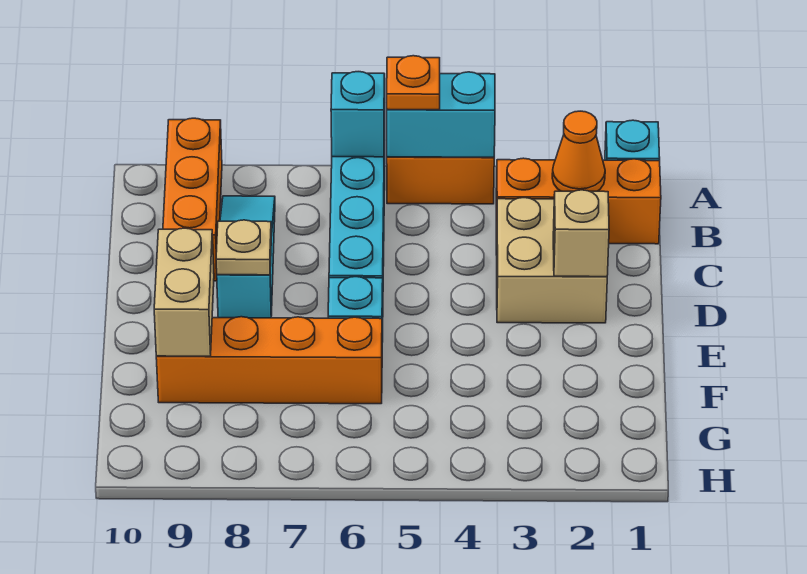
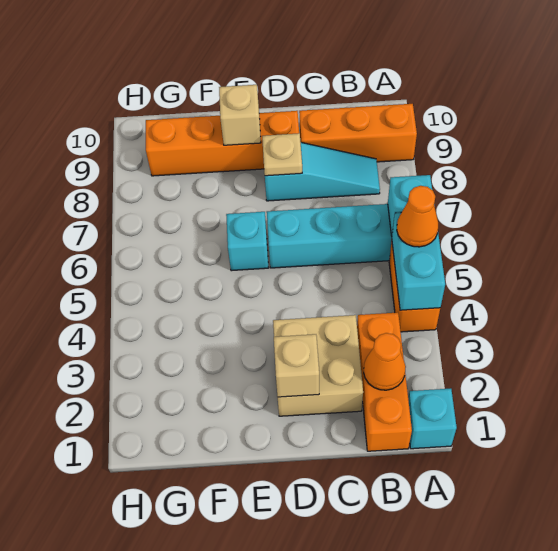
orange plate A5 level 3 -> orange cone A5 level 3
tan brick E9:F9 level 2 -> tan brick E9 level 2
orange brick F6:F9 level 1 -> orange brick D9:G9 level 1

